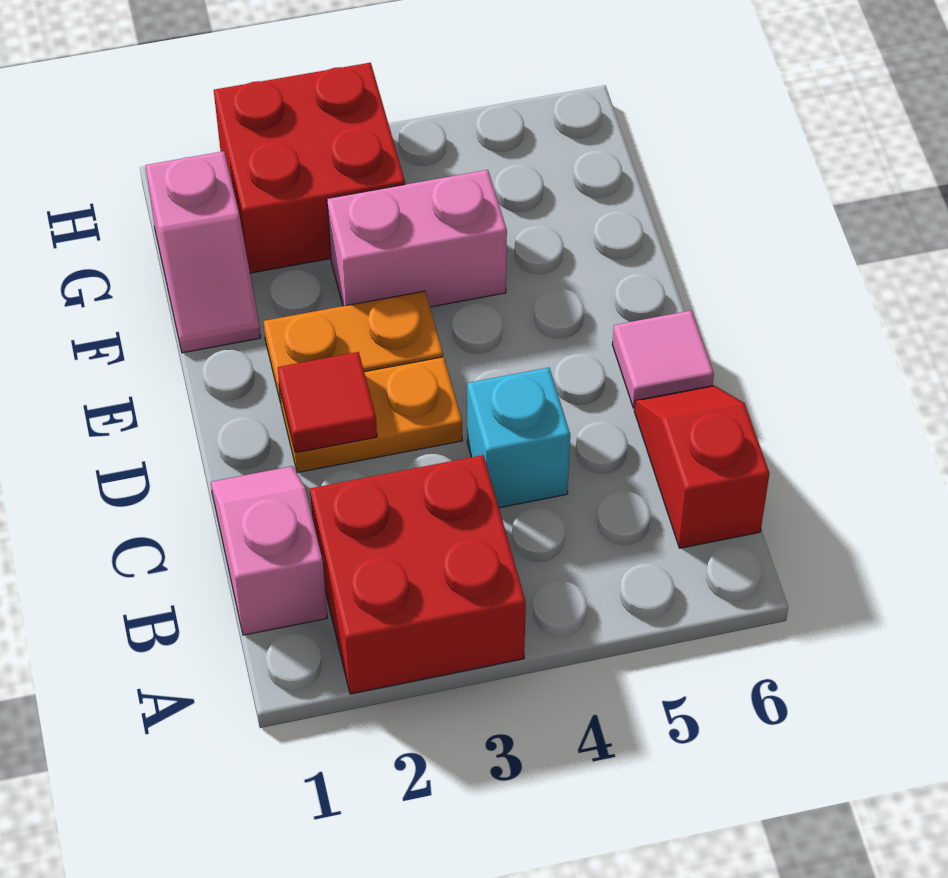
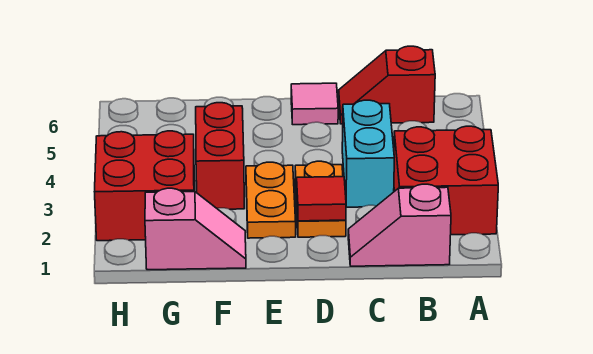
cyan brick C4 level 1 -> cyan brick C3:C4 level 1
pink brick F3:F4 level 1 -> red brick F3:F4 level 1

